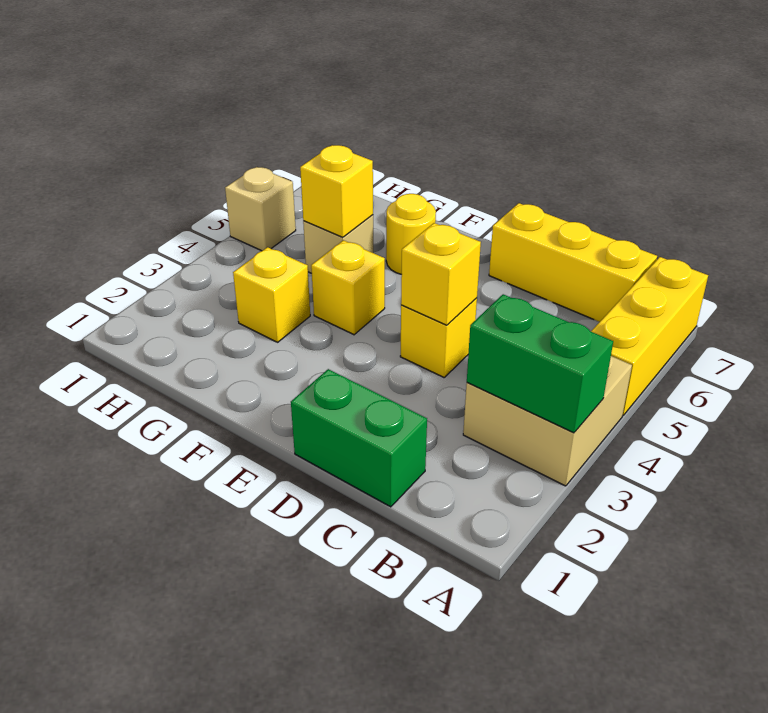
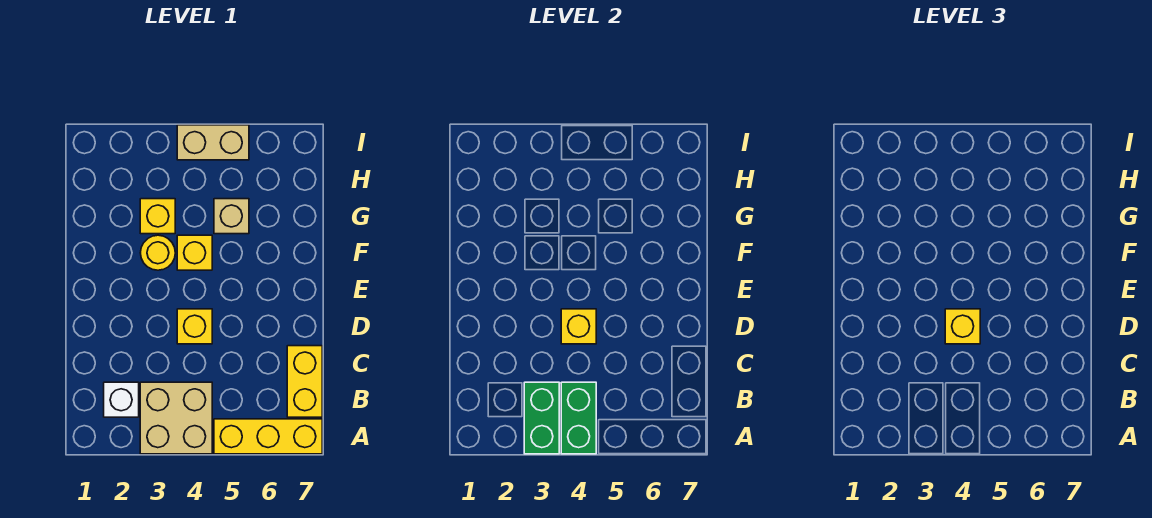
none -> white brick B2 level 1
yellow brick B7:D7 level 1 -> yellow brick B7:C7 level 1
green brick C1:D1 level 1 -> green brick A4:B4 level 2
yellow round brick F6 level 1 -> yellow round brick F3 level 1
yellow brick G5 level 2 -> yellow brick D4 level 3
tan brick I5 level 1 -> tan brick I4:I5 level 1

